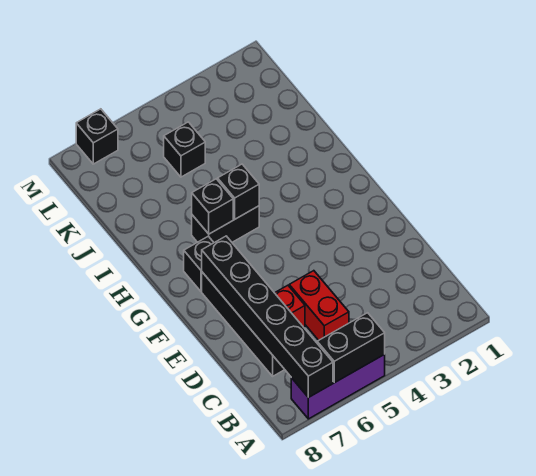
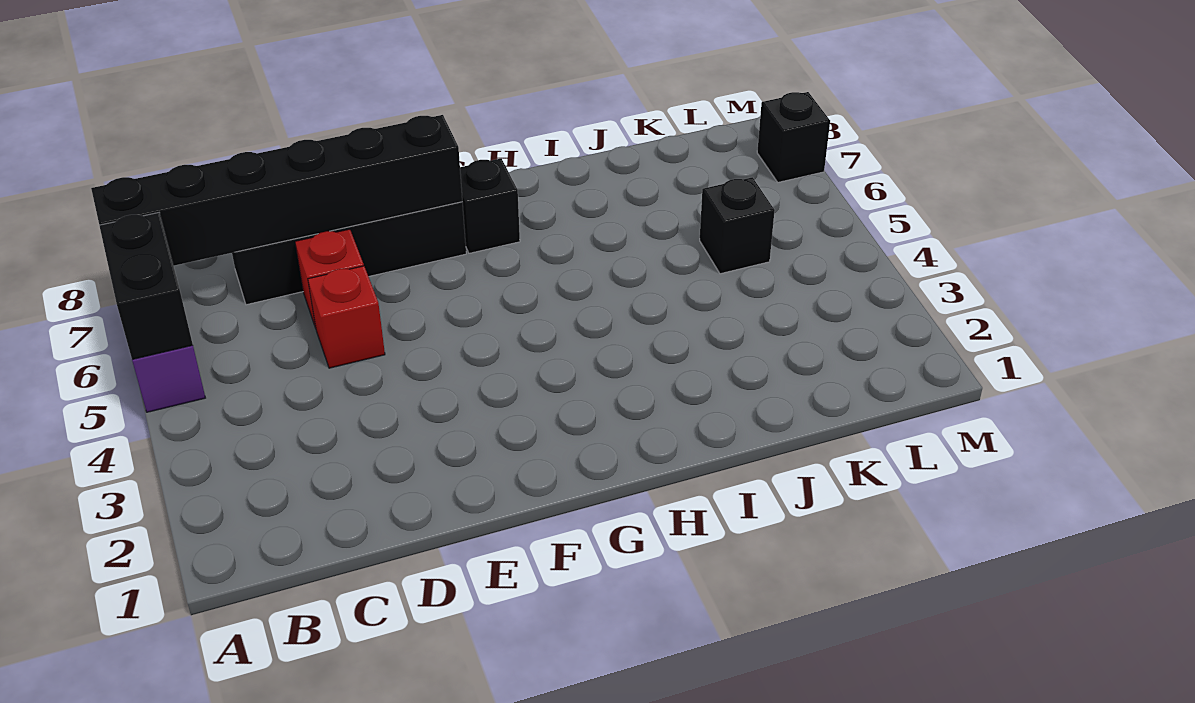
red brick C5:D5 level 1 -> red brick D5 level 1
black brick H5:H6 level 1 -> none
black brick H5 level 2 -> none
black brick H6 level 2 -> none

